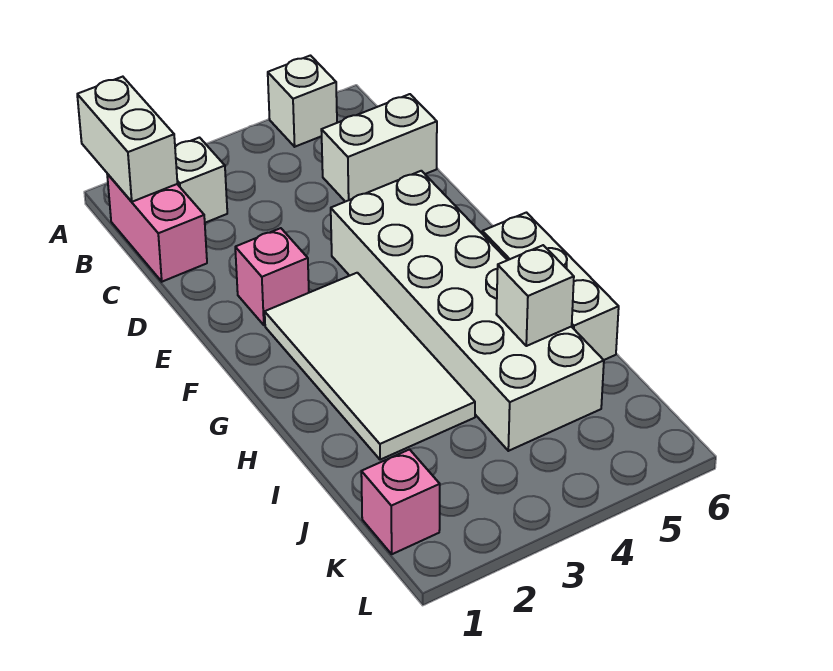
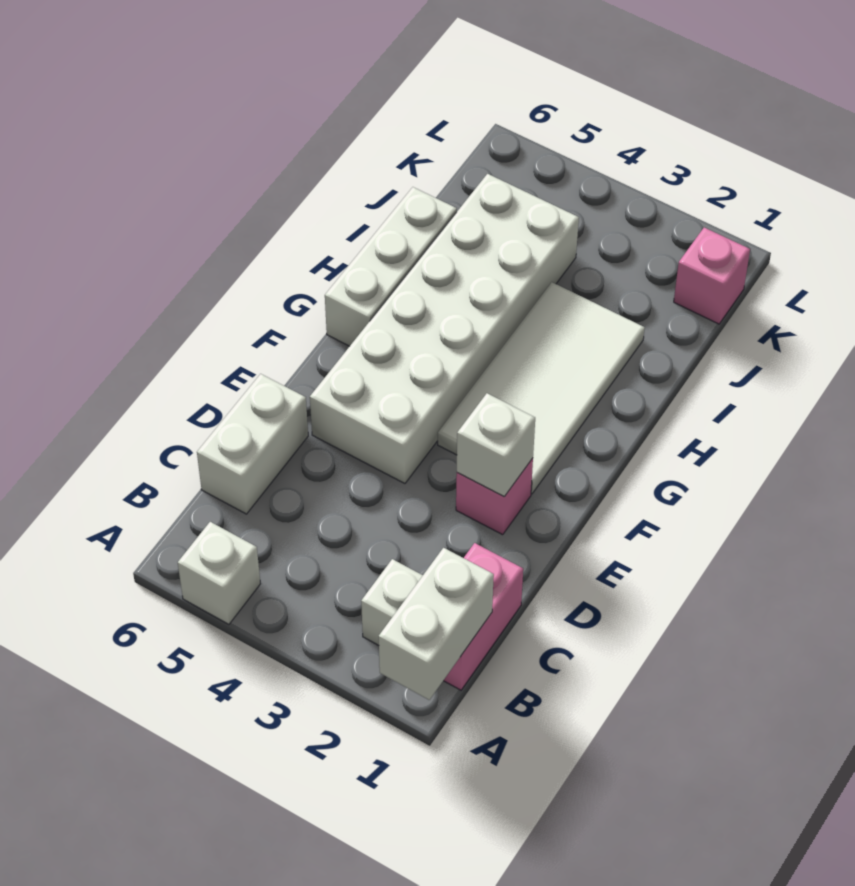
white brick C5:C6 level 1 -> white brick C6:D6 level 1
white brick I5 level 2 -> white brick E2 level 2

